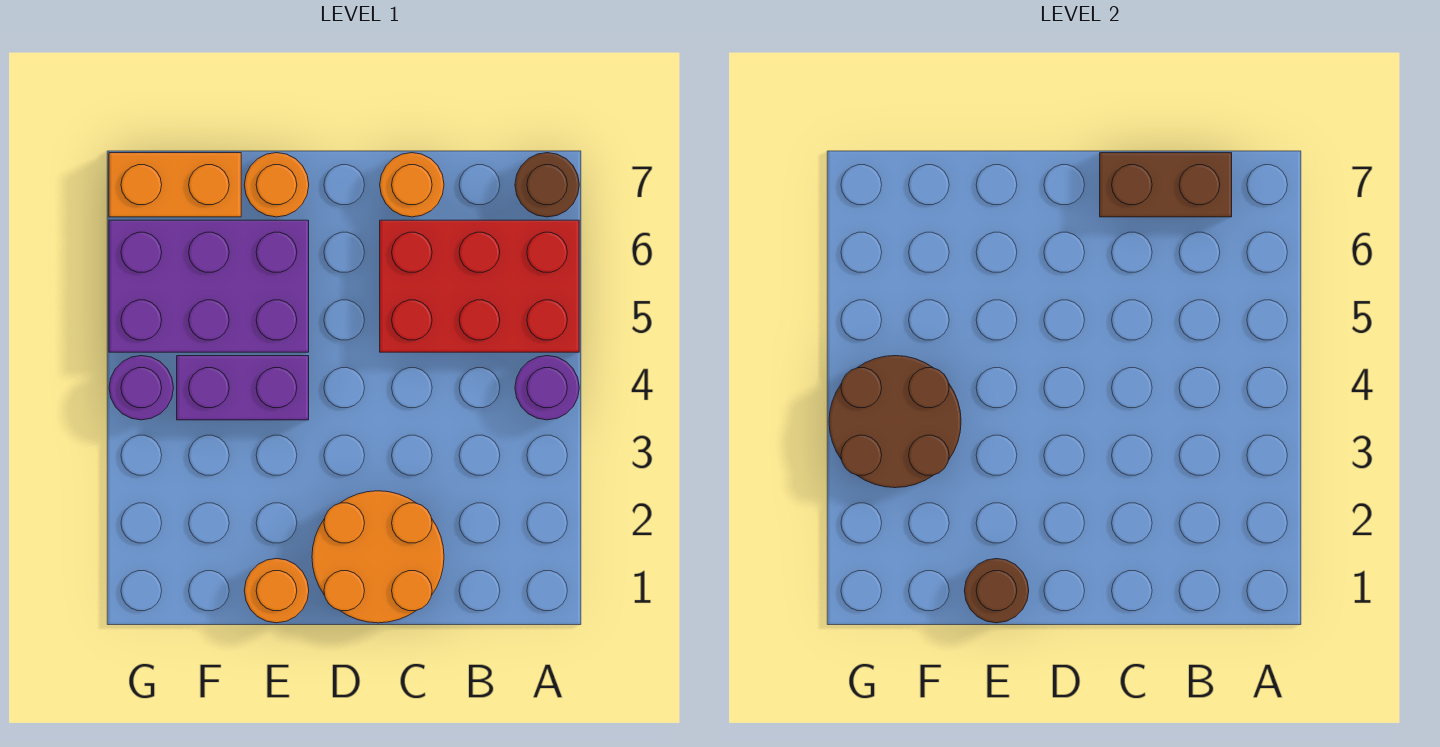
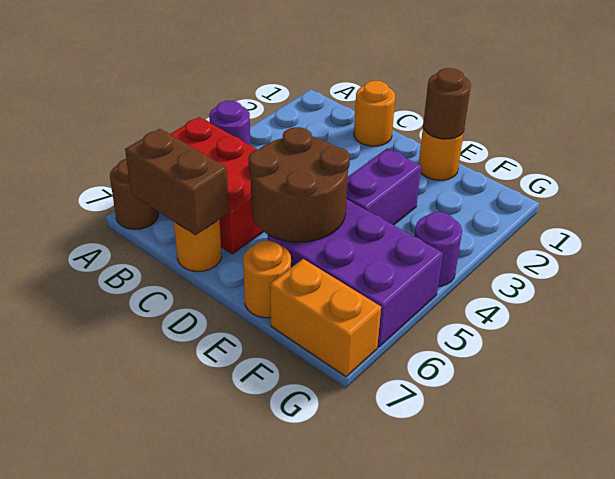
orange round brick C1:D2 level 1 -> orange round brick C1 level 1
purple brick E4:F4 level 1 -> purple brick E3:E4 level 1
brown round brick F3:G4 level 2 -> brown round brick D5:E6 level 2

